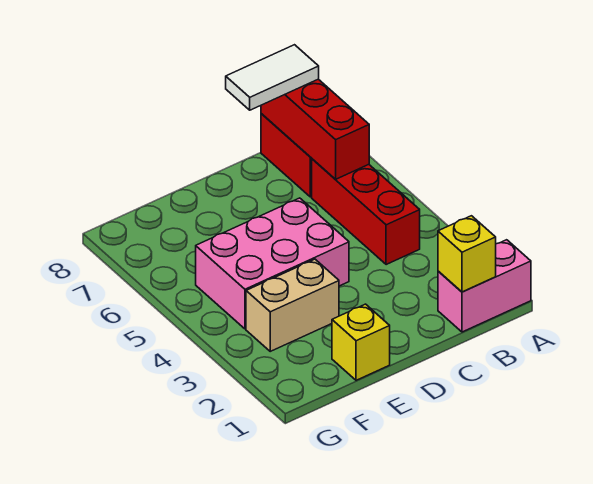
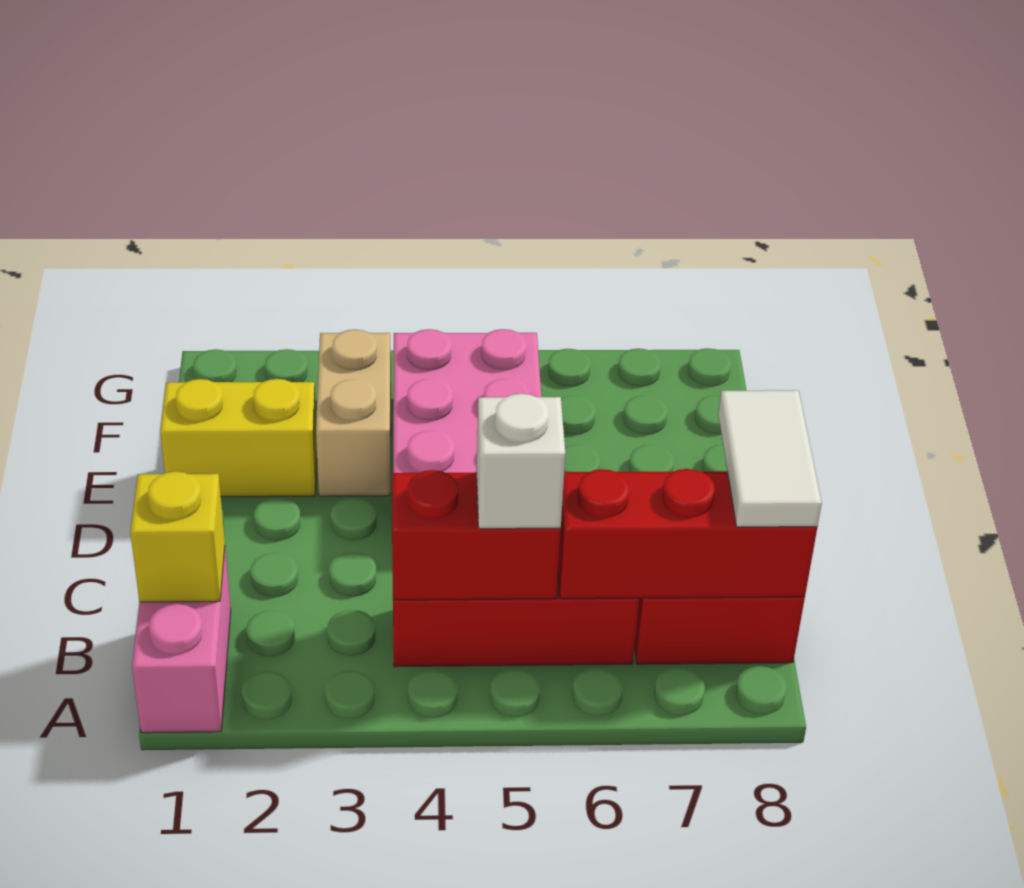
none -> red brick B4:B5 level 2
none -> white brick B5 level 3
yellow brick E1 level 1 -> yellow brick E1:E2 level 1

